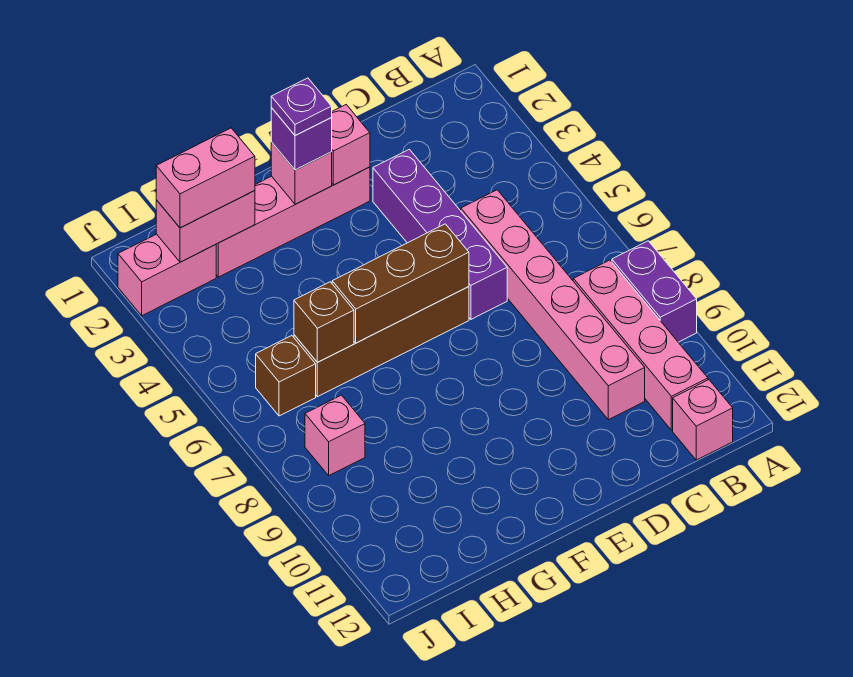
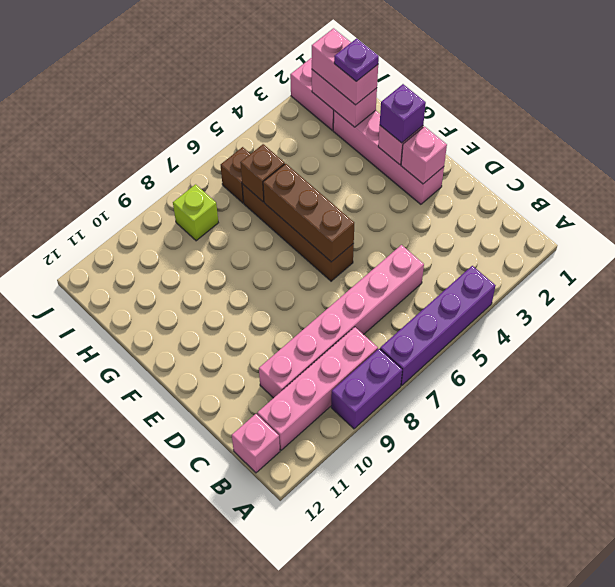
purple brick D3:D6 level 1 -> purple brick A4:A7 level 1
purple plate F2 level 4 -> purple plate H2 level 4
pink brick I8 level 1 -> lime brick I8 level 1

